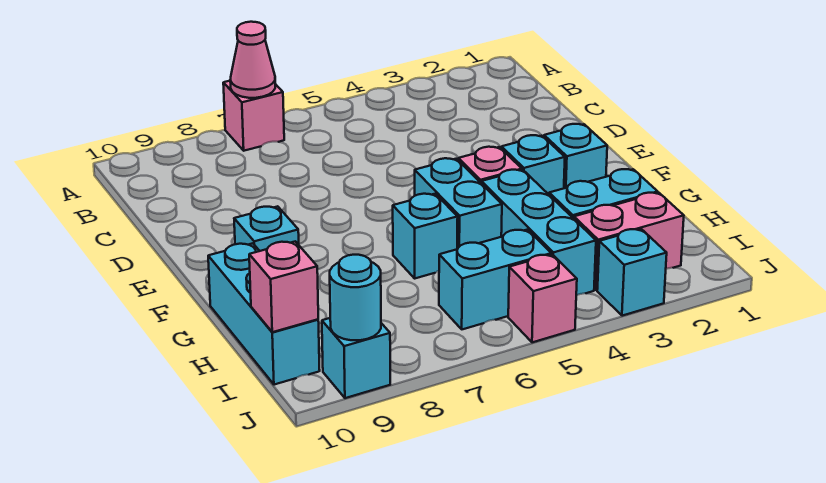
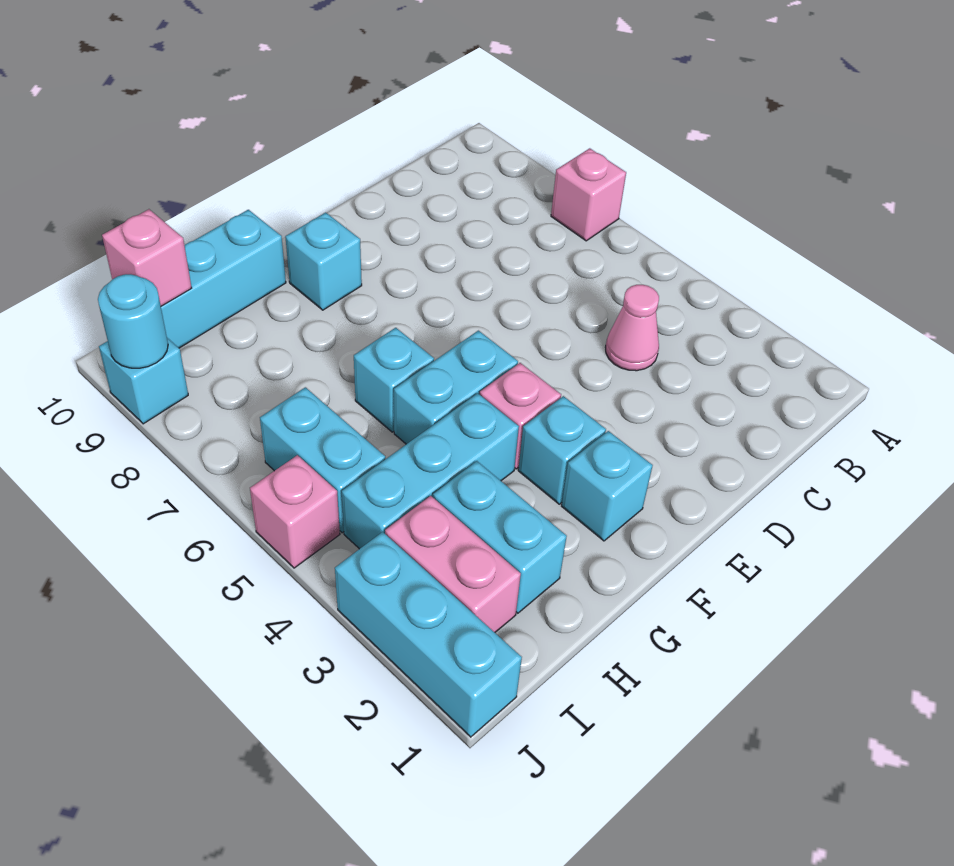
pink cone A7 level 2 -> pink cone C4 level 1
cyan brick J3 level 1 -> cyan brick J1:J3 level 1

